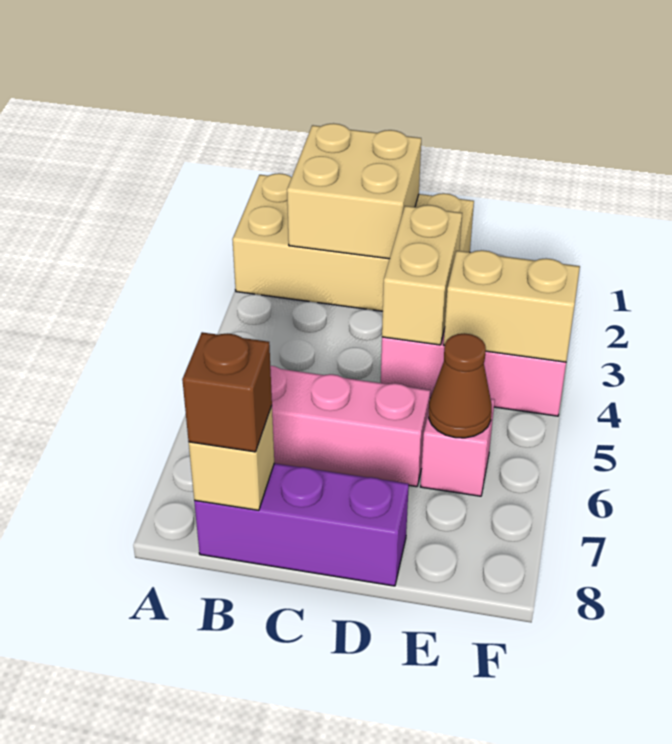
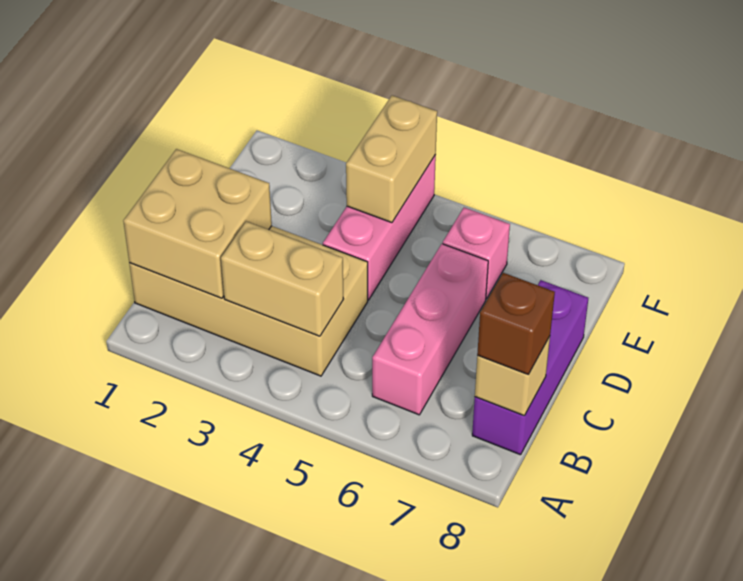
tan brick A1:D2 level 1 -> tan brick B1:C4 level 1
tan brick D3:D4 level 2 -> tan brick B3:B4 level 2
brown cone E6 level 2 -> none

